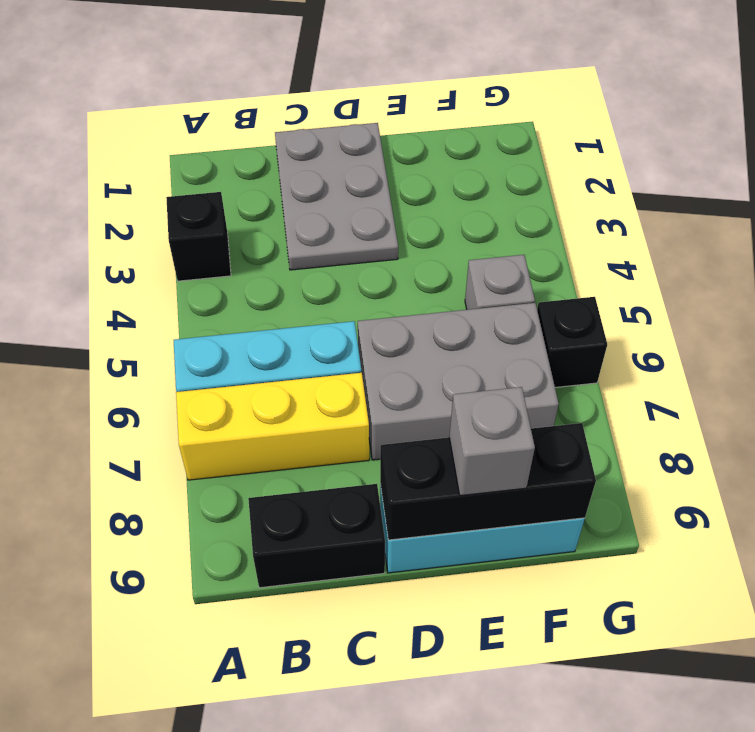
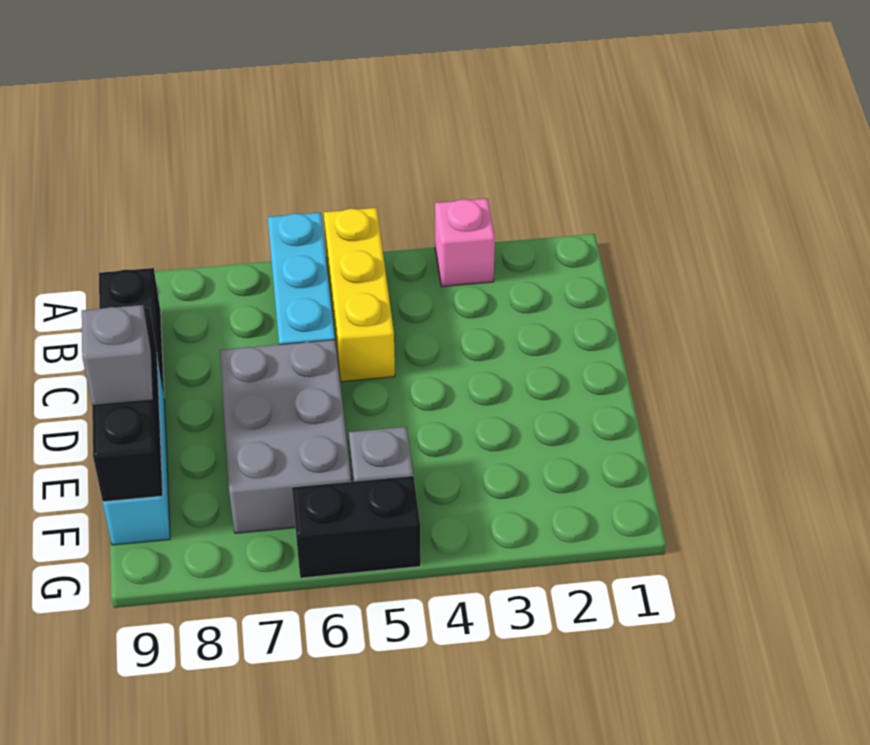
black brick A3 level 1 -> pink brick A3 level 1
yellow brick A7:C7 level 1 -> yellow brick A5:C5 level 1
grey plate C1:D3 level 1 -> none
black brick G6 level 1 -> black brick G5:G6 level 1

